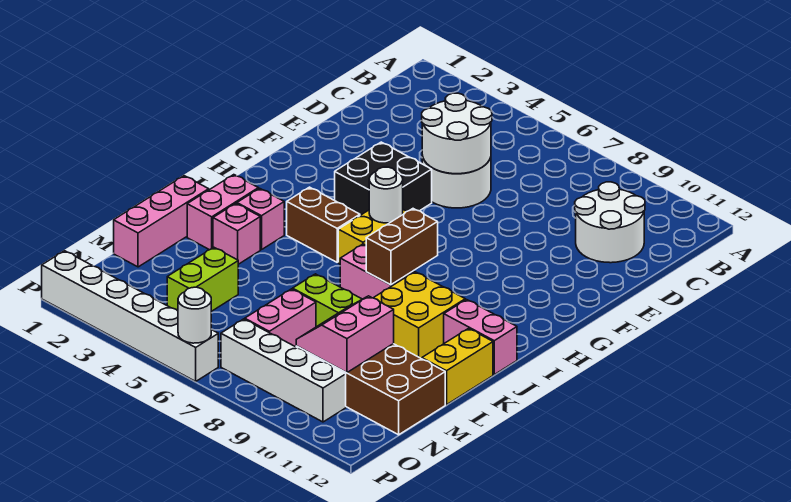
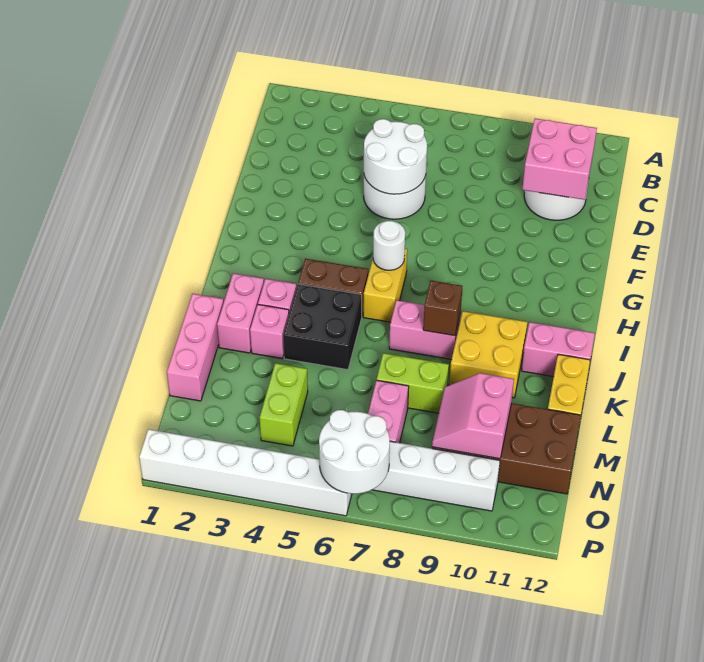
none -> pink brick C10:D11 level 2
black brick F4:G5 level 1 -> black brick J4:K5 level 1
brown brick I8:J8 level 2 -> brown brick J8 level 2
white round brick P6 level 2 -> white round brick O6:P7 level 2

